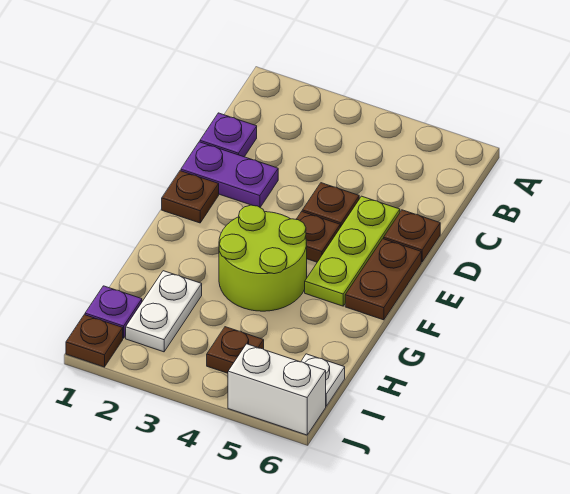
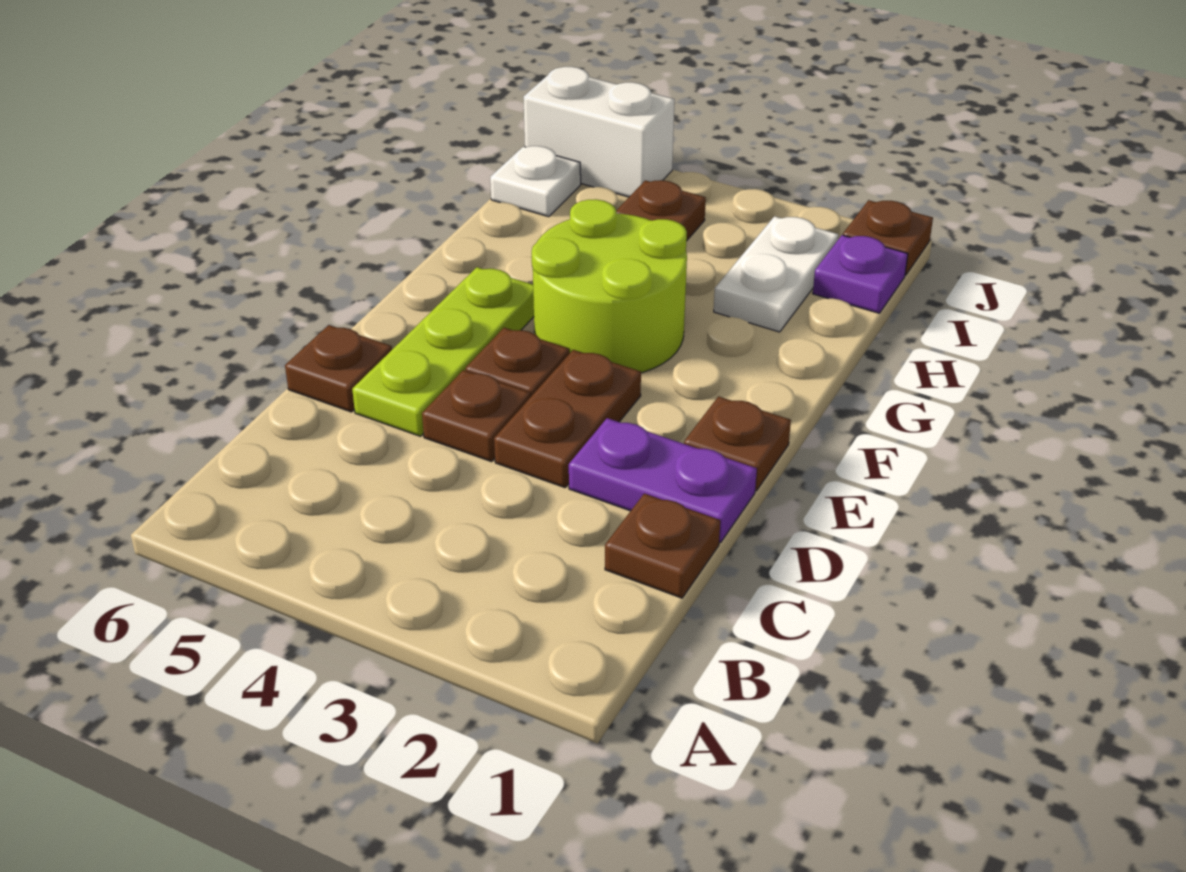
purple plate C1 level 1 -> brown plate C1 level 1
brown plate E6:F6 level 1 -> brown plate D3:E3 level 1

